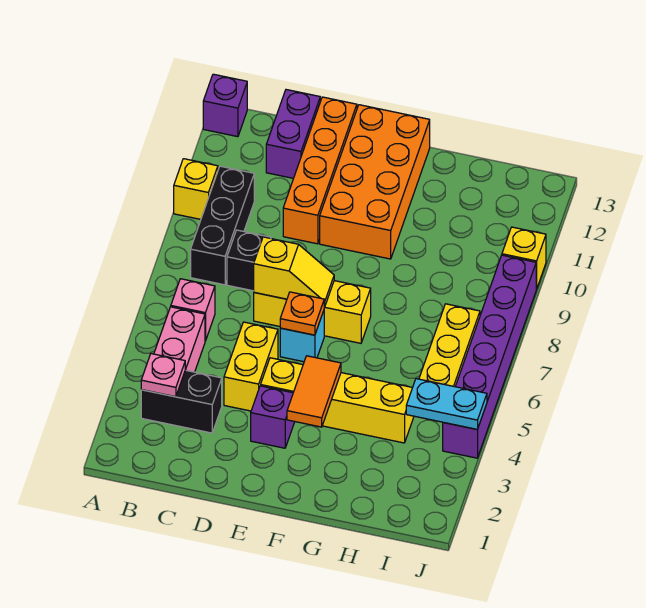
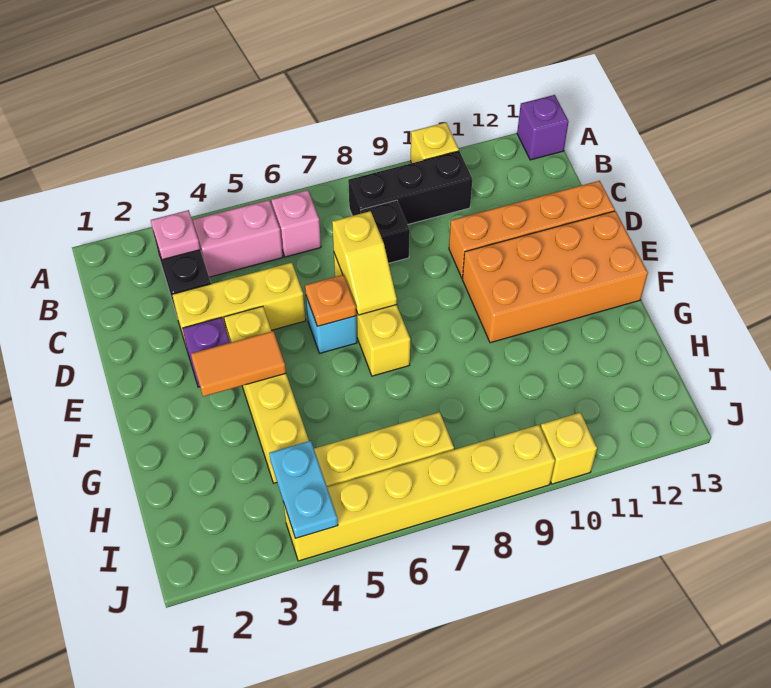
purple brick C12:C13 level 1 -> none
yellow brick D4:D5 level 1 -> yellow brick D3:D5 level 1
purple brick J4:J9 level 1 -> yellow brick J4:J9 level 1

